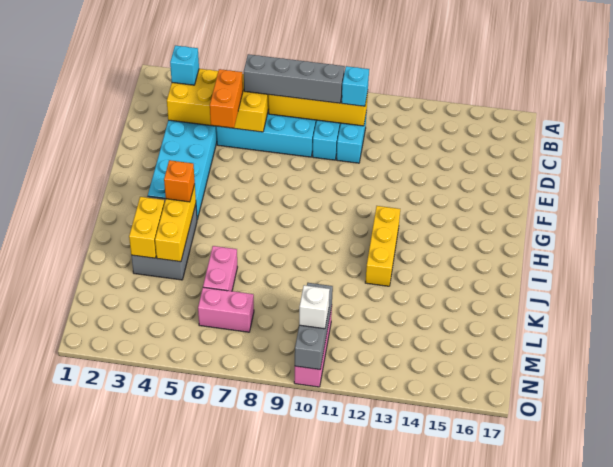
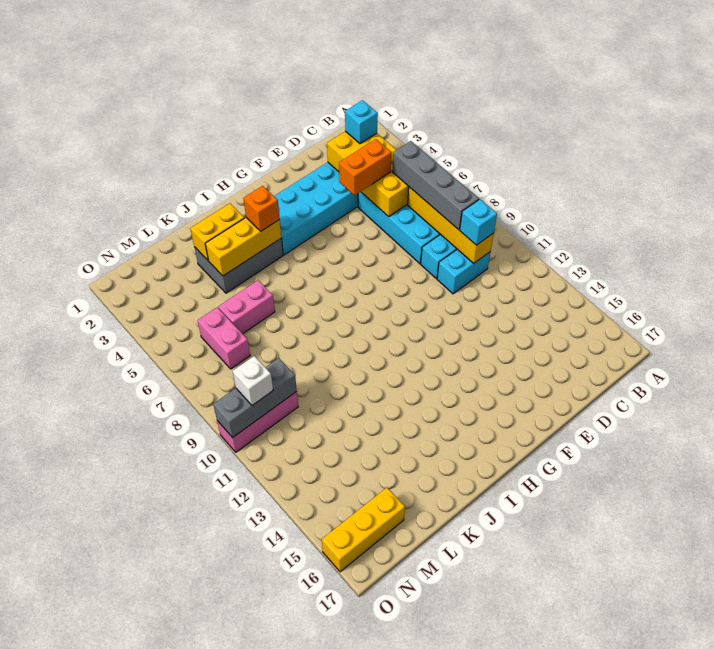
yellow brick H12:J12 level 1 -> yellow brick M16:O16 level 1

